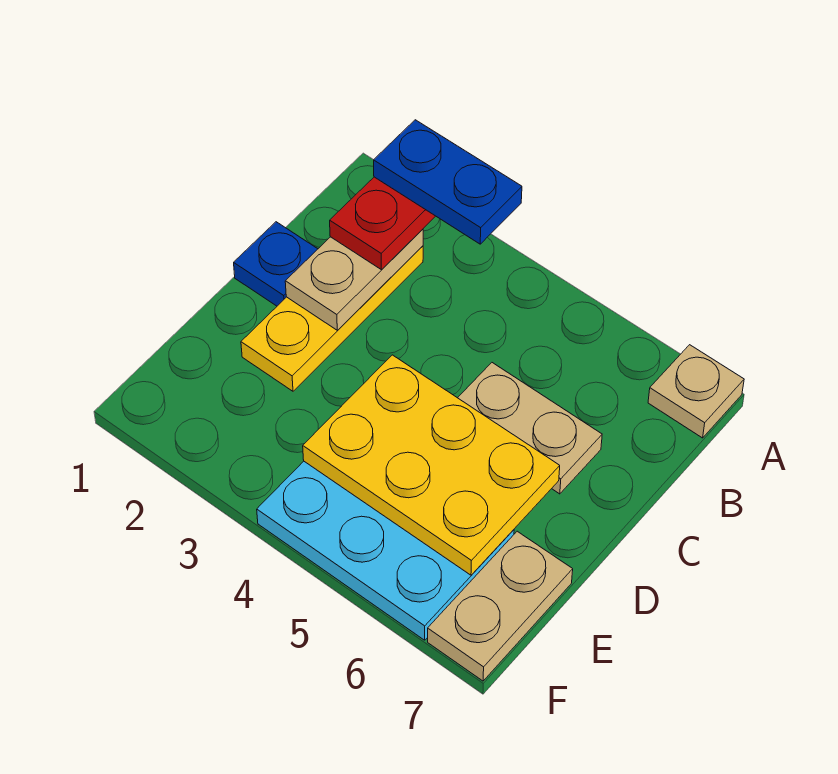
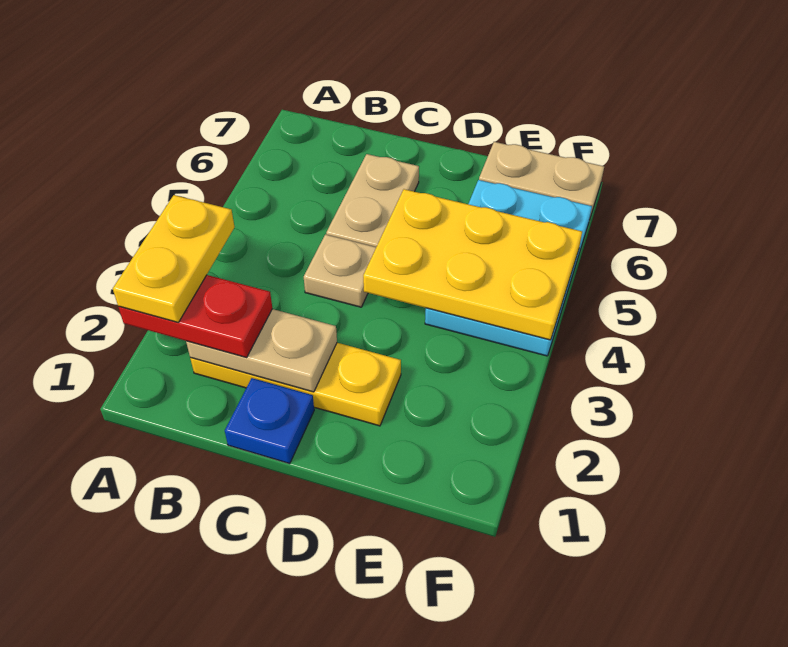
blue plate A2:A3 level 4 -> yellow plate A2:A3 level 4
tan plate A7 level 1 -> tan plate C4 level 1
yellow plate D4:E6 level 2 -> yellow plate D4:F5 level 2

